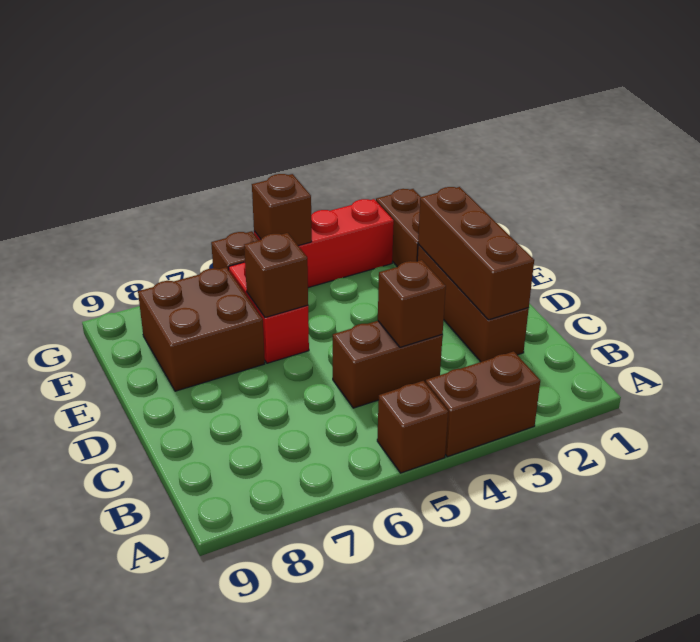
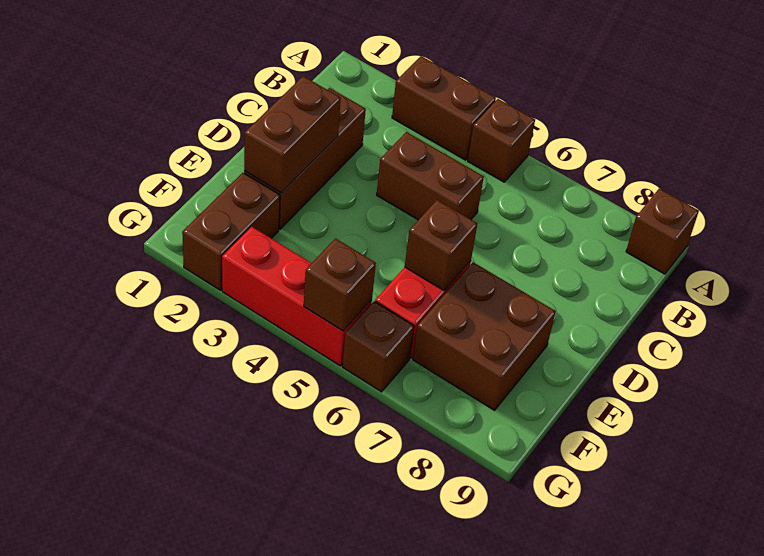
brown brick C2:E2 level 2 -> brown brick D2:E2 level 2
brown brick C4 level 2 -> brown brick A9 level 1

